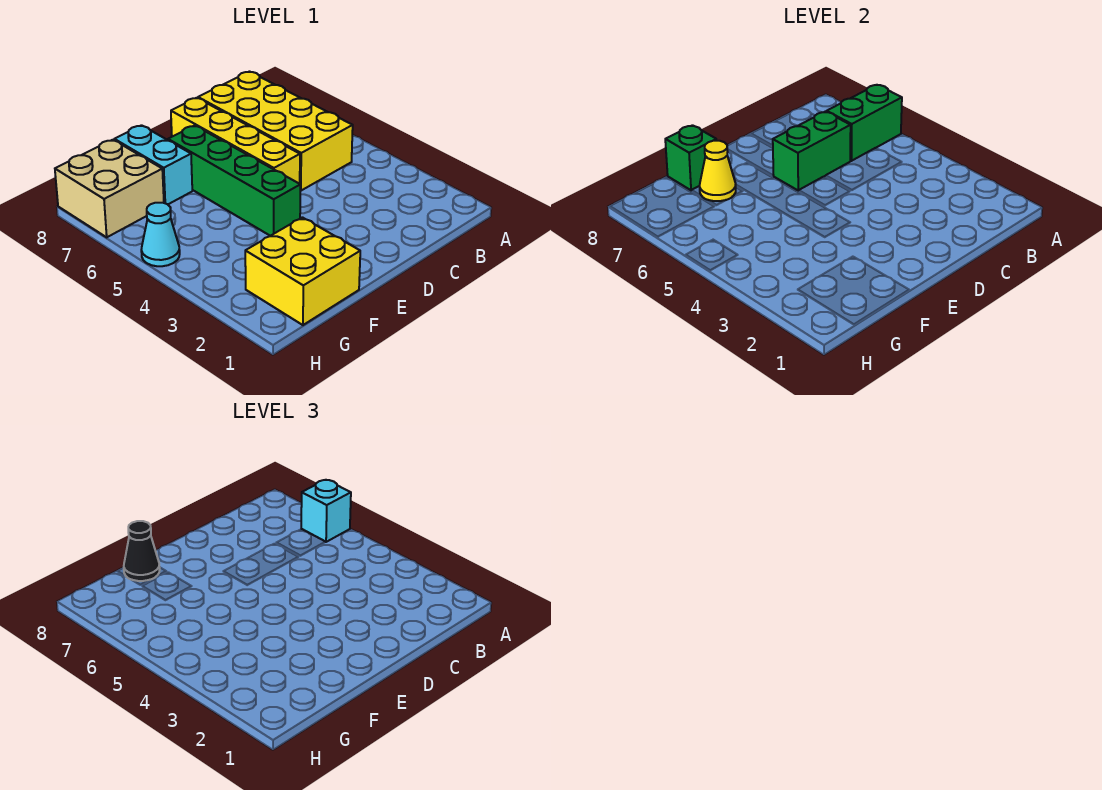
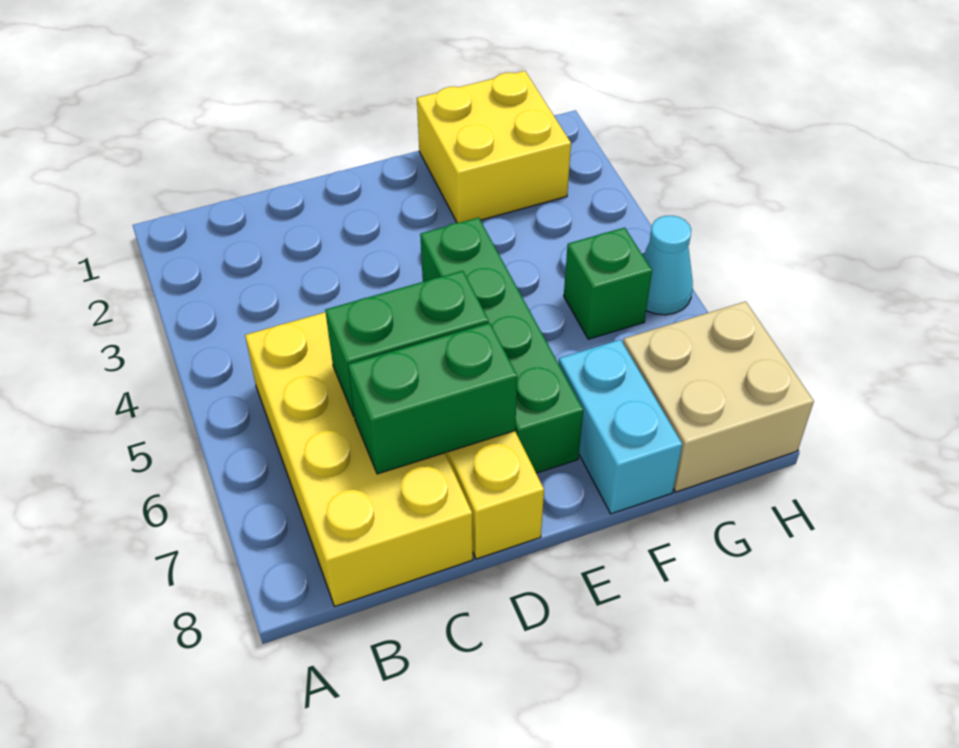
green brick A6:B6 level 2 -> green brick C7:D7 level 2
cyan brick A6 level 3 -> none
yellow cone F7 level 2 -> none
green brick F8 level 2 -> green brick G5 level 1
black cone F8 level 3 -> none

